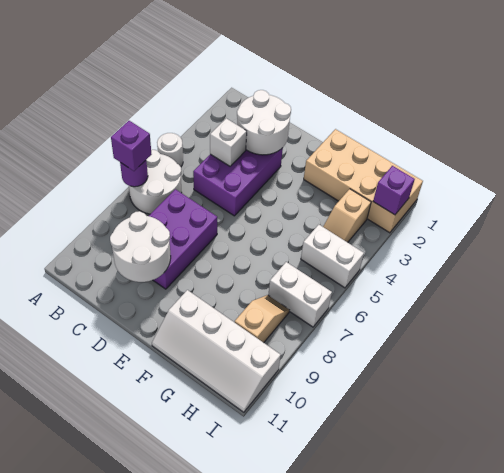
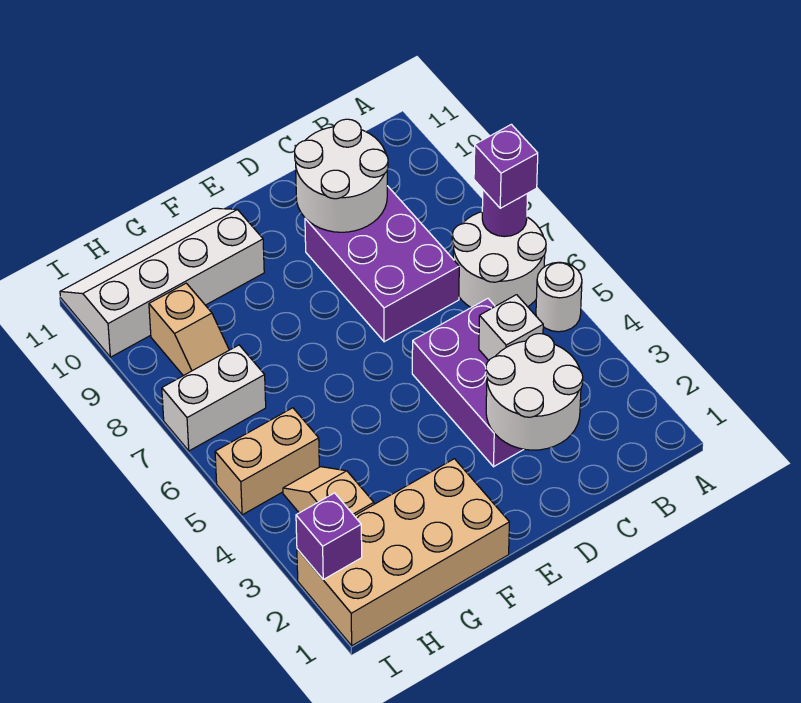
white brick H5:I5 level 1 -> tan brick H5:I5 level 1

